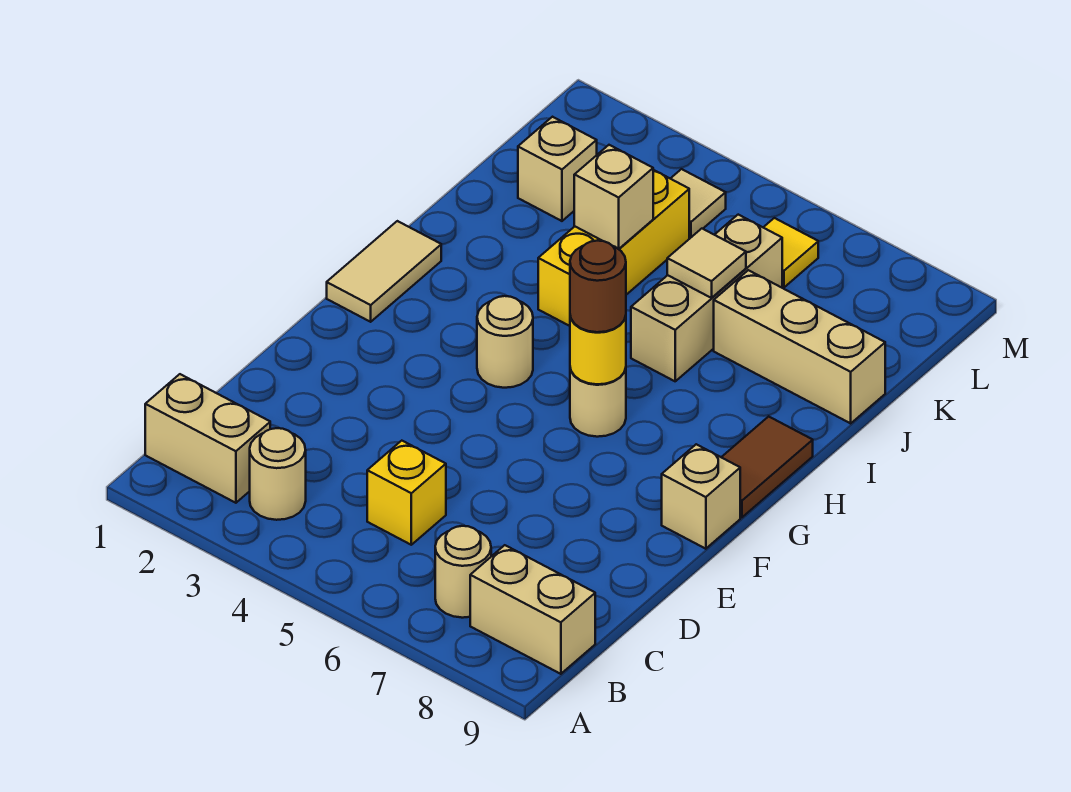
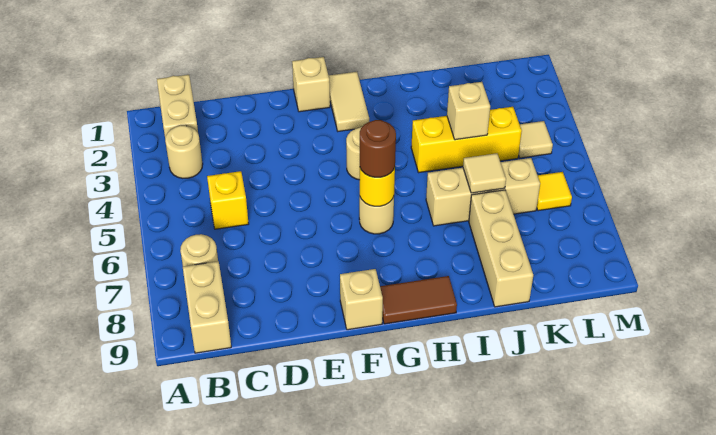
tan tile G1:H1 level 1 -> tan tile G1:G2 level 1
tan brick K2 level 1 -> tan brick F1 level 1

